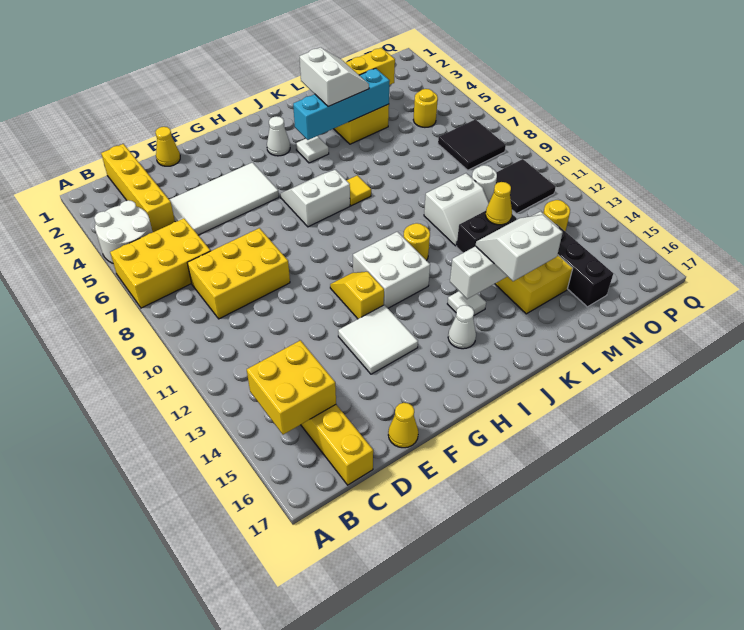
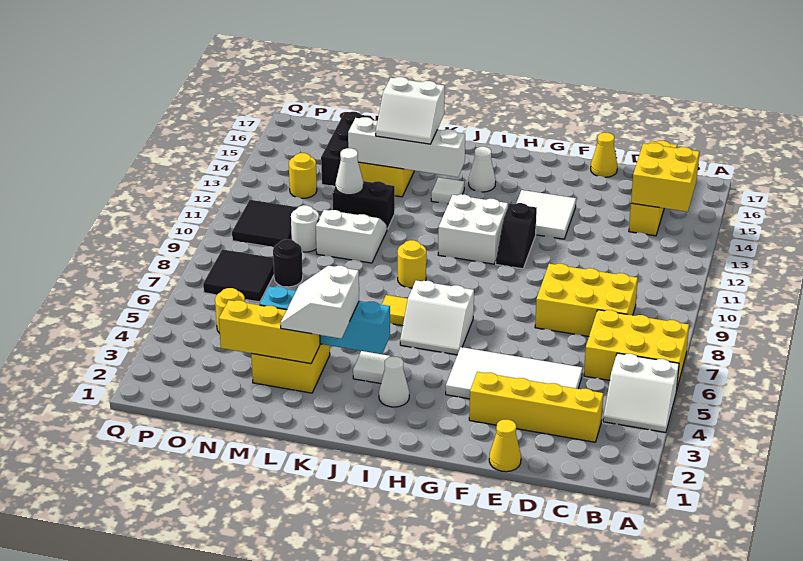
white round brick A4:B5 level 1 -> white slope A4:B5 level 1 top 5
yellow brick C1:C4 level 1 -> yellow brick C3:F3 level 1
yellow slope G11:G12 level 1 top 12 -> black slope G11:G12 level 1 top 12
yellow round brick J11 level 1 -> yellow round brick J9 level 1
yellow cone M12 level 2 -> white cone M12 level 2
none -> black round brick N8 level 1

